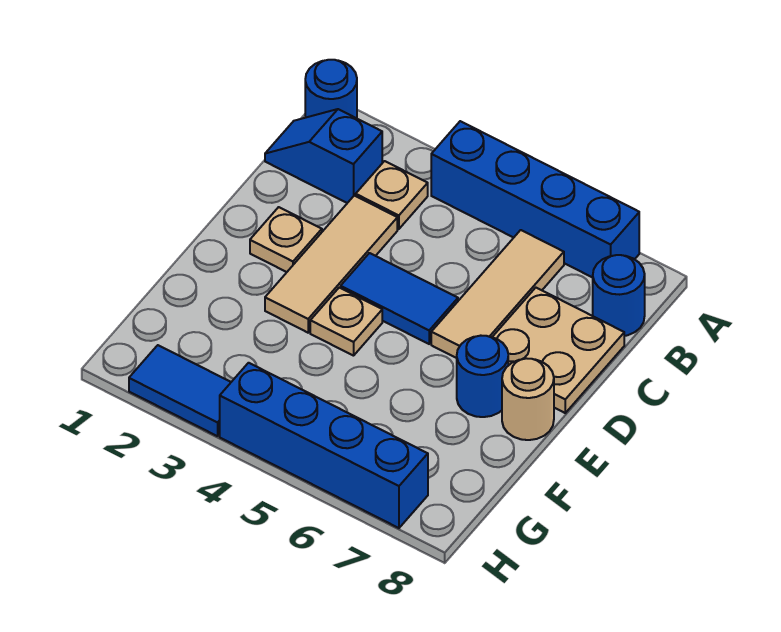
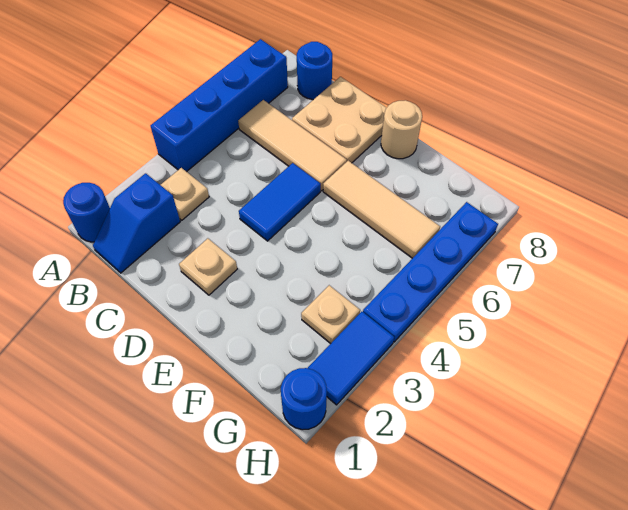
tan tile C3:E3 level 1 -> tan tile E6:G6 level 1
tan plate E4 level 1 -> tan plate G3 level 1
blue round brick E7 level 1 -> blue round brick H1 level 1
blue brick H4:H7 level 1 -> blue plate H4:H7 level 1

